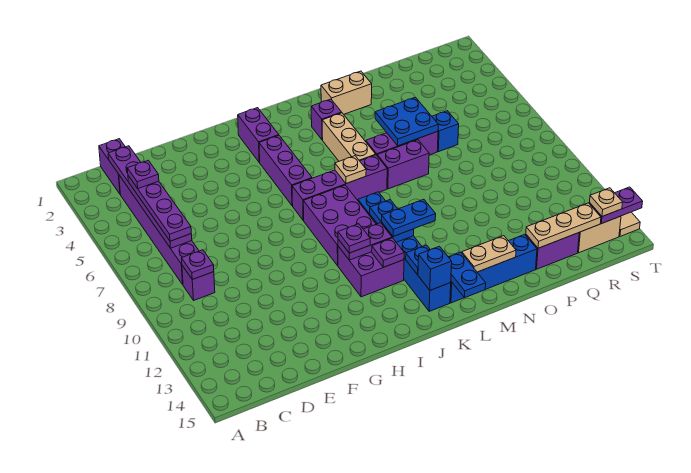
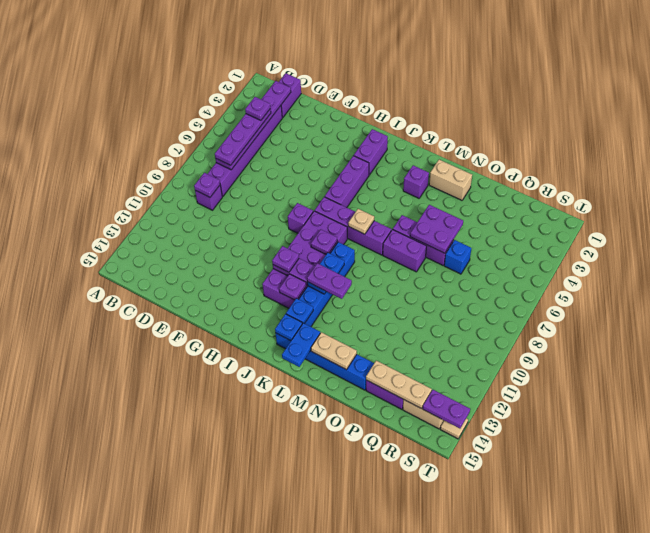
none -> purple brick H8 level 1
none -> purple plate J9 level 2
blue plate K11:L11 level 3 -> purple plate K11:L11 level 3
blue brick K14 level 2 -> blue plate K14 level 2
tan brick L4:L6 level 1 -> none
blue plate N5:O6 level 2 -> purple plate N5:O6 level 2
tan plate S14 level 3 -> none

